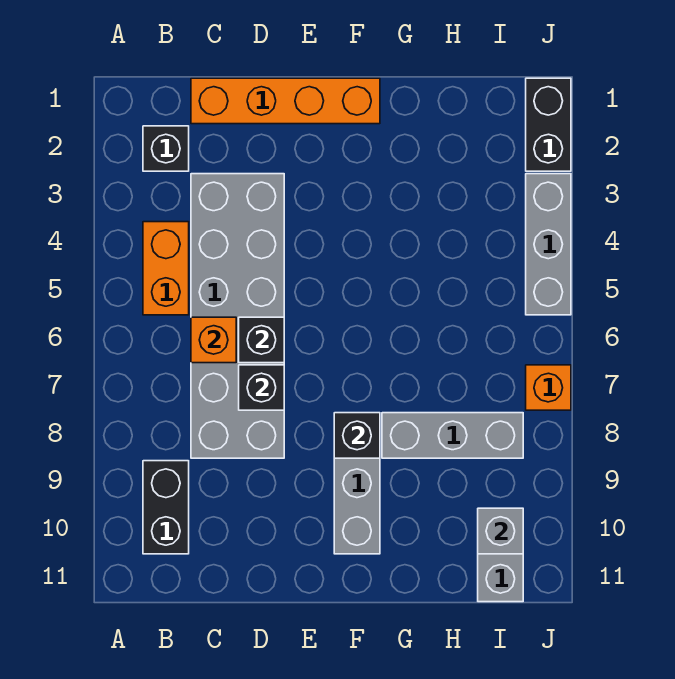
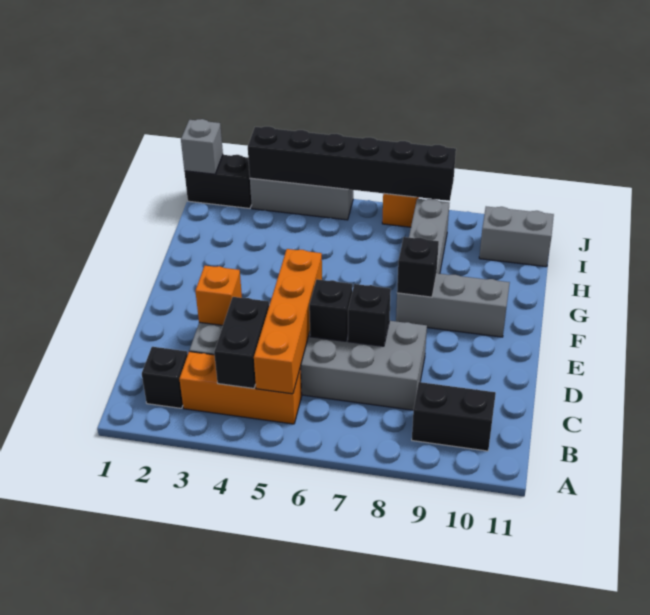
orange brick B4:B5 level 1 -> orange brick B3:B5 level 1
none -> black brick B4:C4 level 2
orange brick C1:F1 level 1 -> orange brick B5:E5 level 2
orange brick C6 level 2 -> orange brick D3 level 2
grey brick I10 level 2 -> grey brick J1 level 2
none -> black brick J3:J8 level 2

